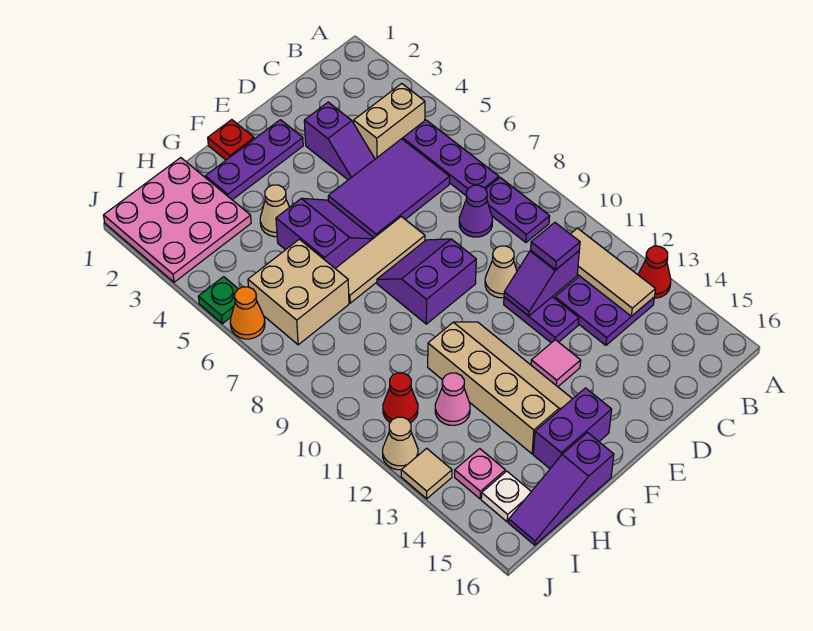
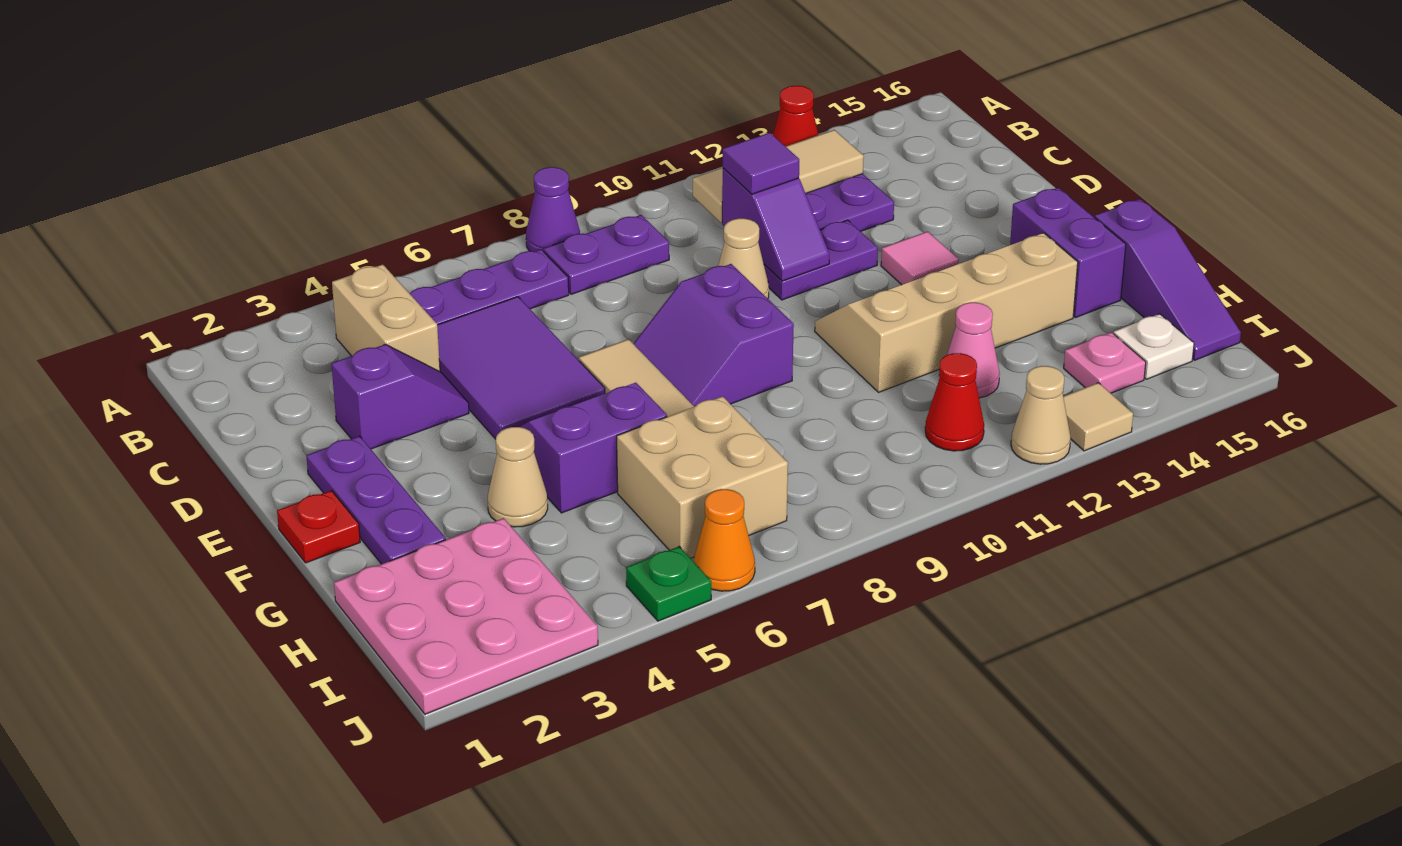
purple cone C8 level 1 -> purple cone A8 level 1

